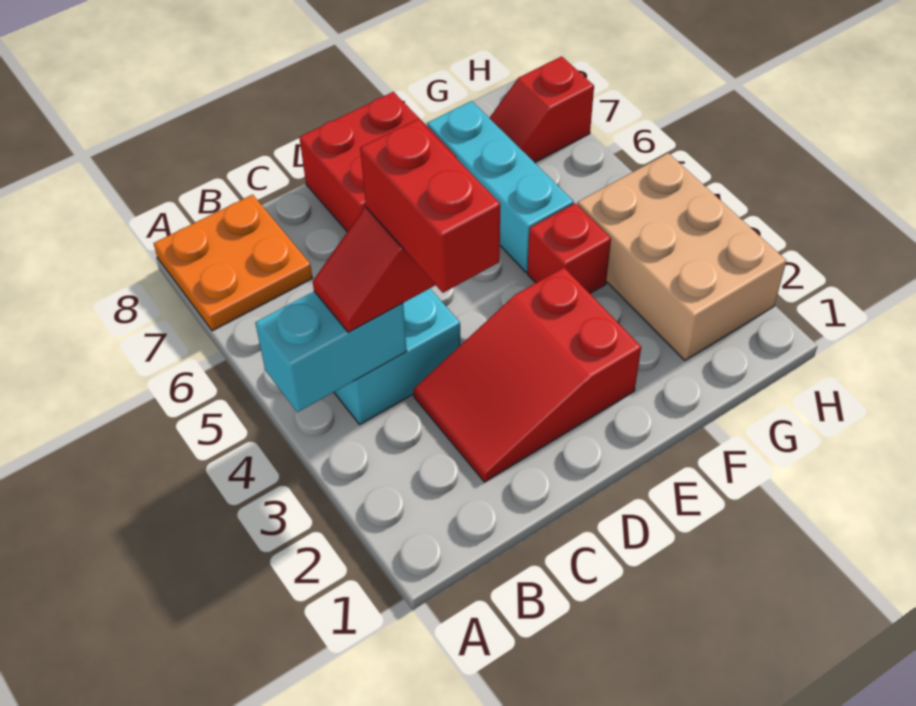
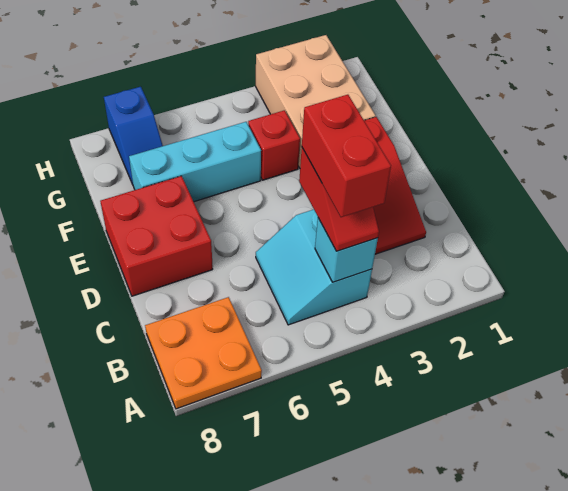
cyan brick A4:B4 level 2 -> cyan brick B4 level 2
red brick C3:C4 level 4 -> red brick B4:C4 level 4
tan brick G2:H4 level 1 -> tan brick F2:H3 level 1
red slope G7:H7 level 1 top H -> blue slope G7:H7 level 1 top H

